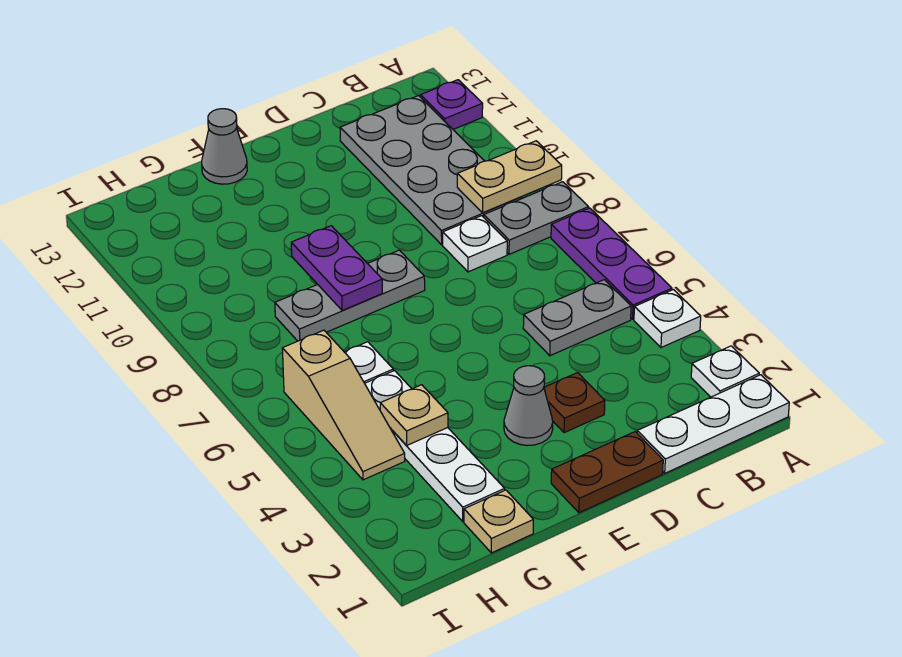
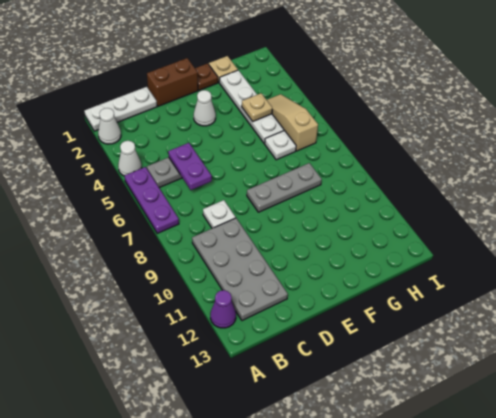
white plate A2 level 1 -> white cone A2 level 1
white plate A4 level 1 -> white cone A4 level 1
grey plate A8:B8 level 1 -> none
tan plate A9:B9 level 2 -> none
purple plate A12 level 1 -> purple cone A12 level 1
brown plate D1:E1 level 1 -> brown brick D1:E1 level 1
brown plate D3 level 1 -> brown plate F1 level 1
grey cone E3 level 1 -> white cone E3 level 1
purple plate F8:F9 level 2 -> purple plate C5:C6 level 2
grey cone F13 level 1 -> none

